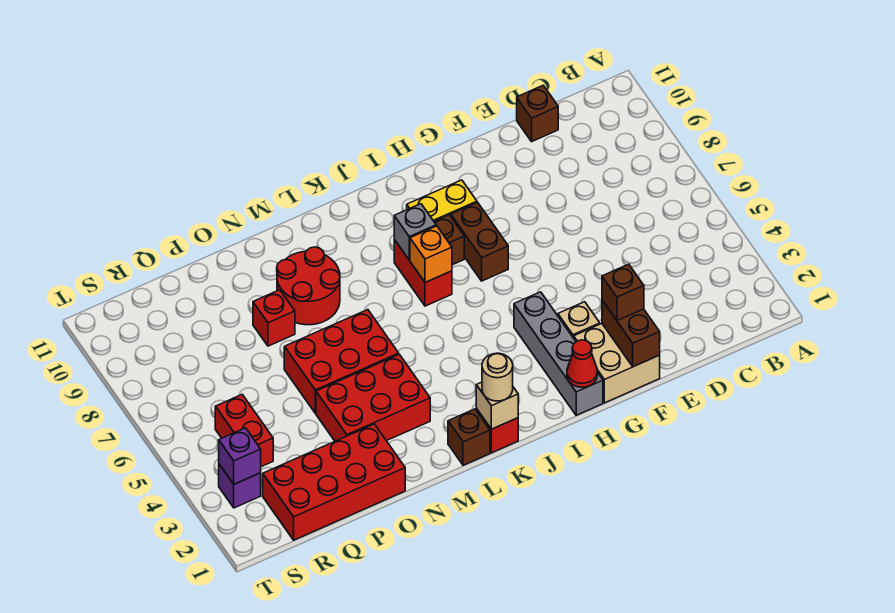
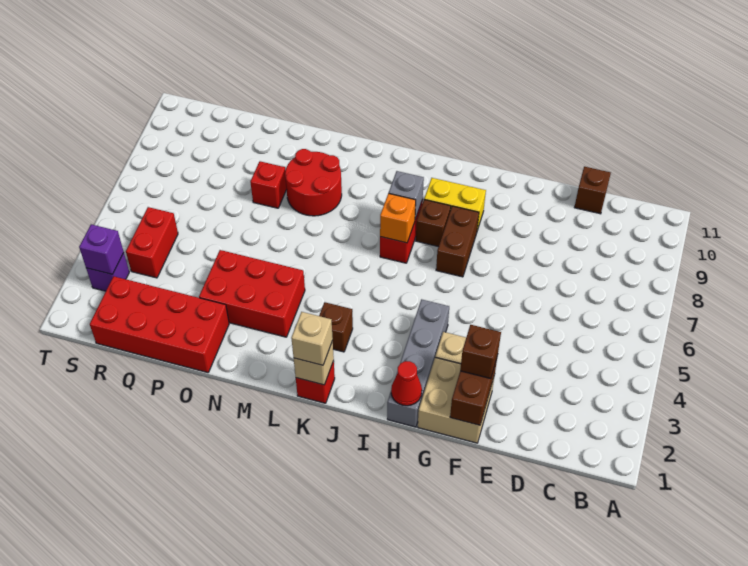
tan round brick K1 level 3 -> tan brick K1 level 3
brown brick L1 level 1 -> brown brick K3 level 1
red brick M5:O6 level 1 -> none

